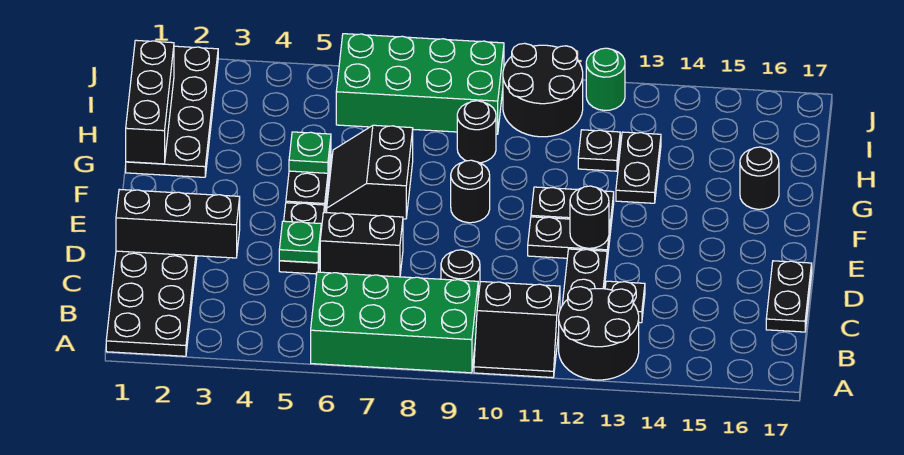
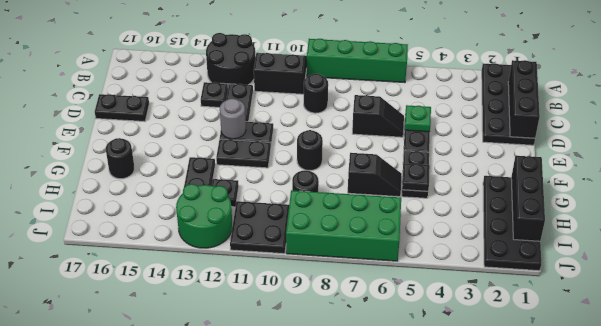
green brick A6:B9 level 1 -> green brick A6:A9 level 1
black plate C17:D17 level 1 -> black plate D16:D17 level 1
black brick D1:D3 level 2 -> black brick B1:D1 level 2
black brick D6:D7 level 1 -> black slope D6:D7 level 1 top 7
black round brick E12 level 2 -> grey round brick E12 level 2
black slope F6:G7 level 1 top 7 -> black slope G6:G7 level 1 top 7
green plate G5 level 2 -> black plate G5 level 2
black round brick I10:J11 level 1 -> black plate I10:J11 level 1
green round brick J12 level 1 -> green round brick I12:J13 level 1

